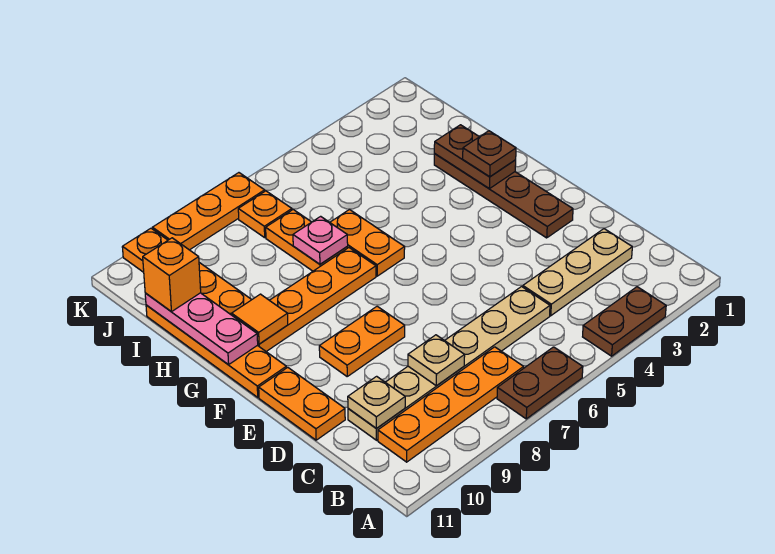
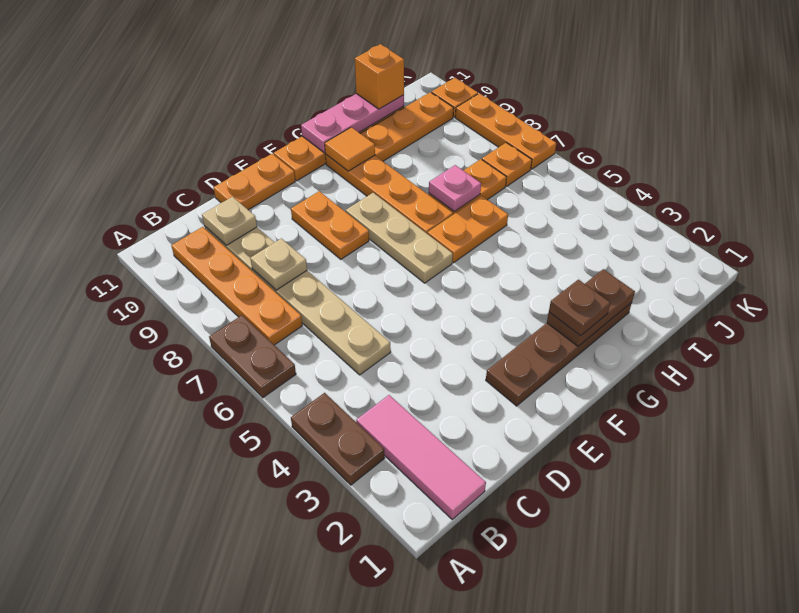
none -> pink tile B1:B3 level 1
tan plate C2:C4 level 1 -> tan plate F6:F8 level 1

